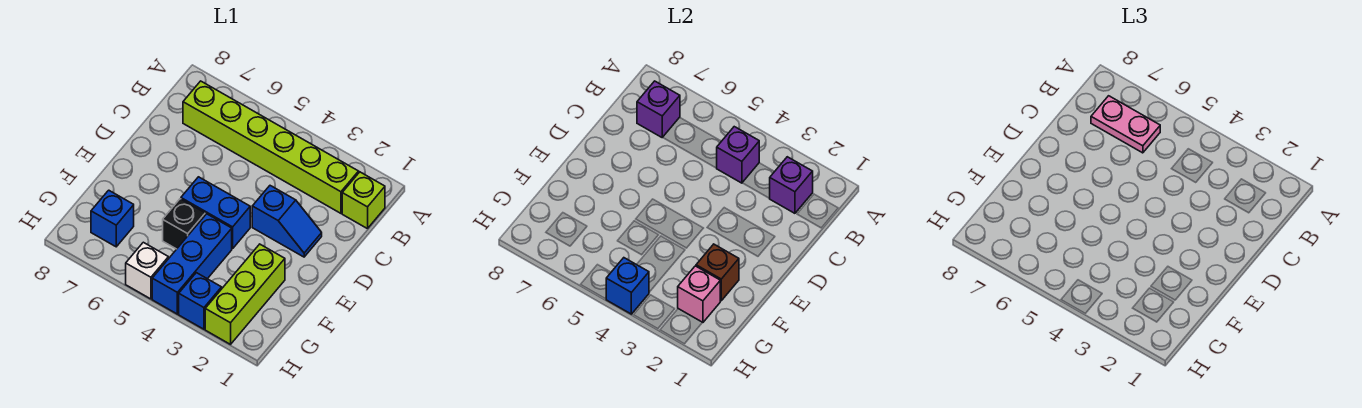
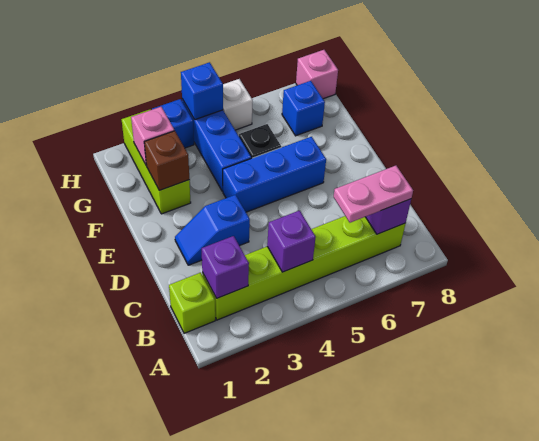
blue brick E4:E5 level 1 -> blue brick E4:E6 level 1
none -> pink brick H8 level 1

